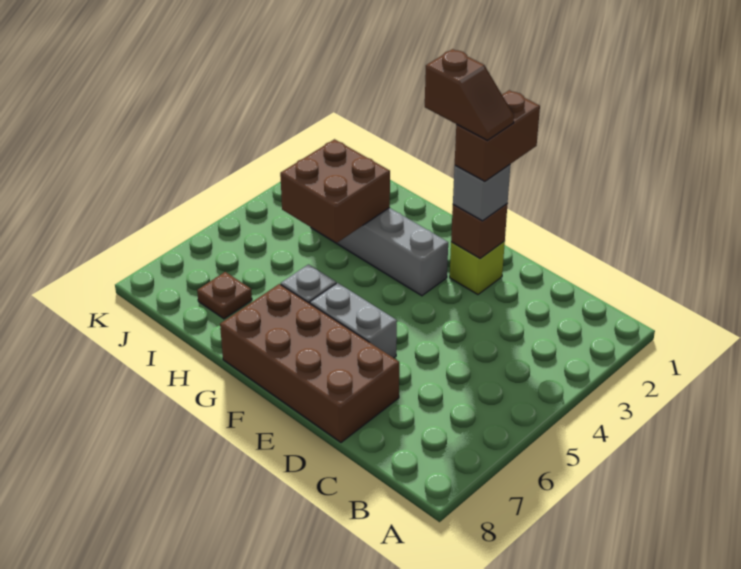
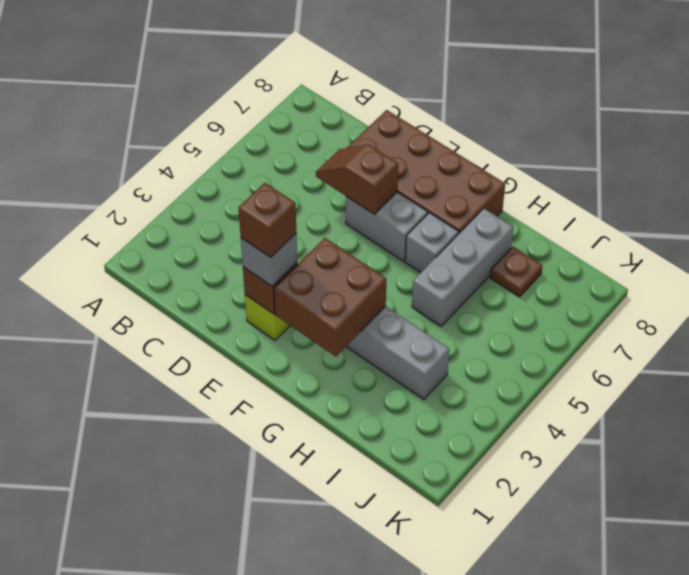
brown brick E1:E2 level 4 -> brown brick E2 level 4
brown slope E2:F2 level 5 top F -> brown slope D6:E6 level 2 top E
brown brick H3:I4 level 2 -> brown brick F2:G3 level 2
none -> grey brick H5:H7 level 1

